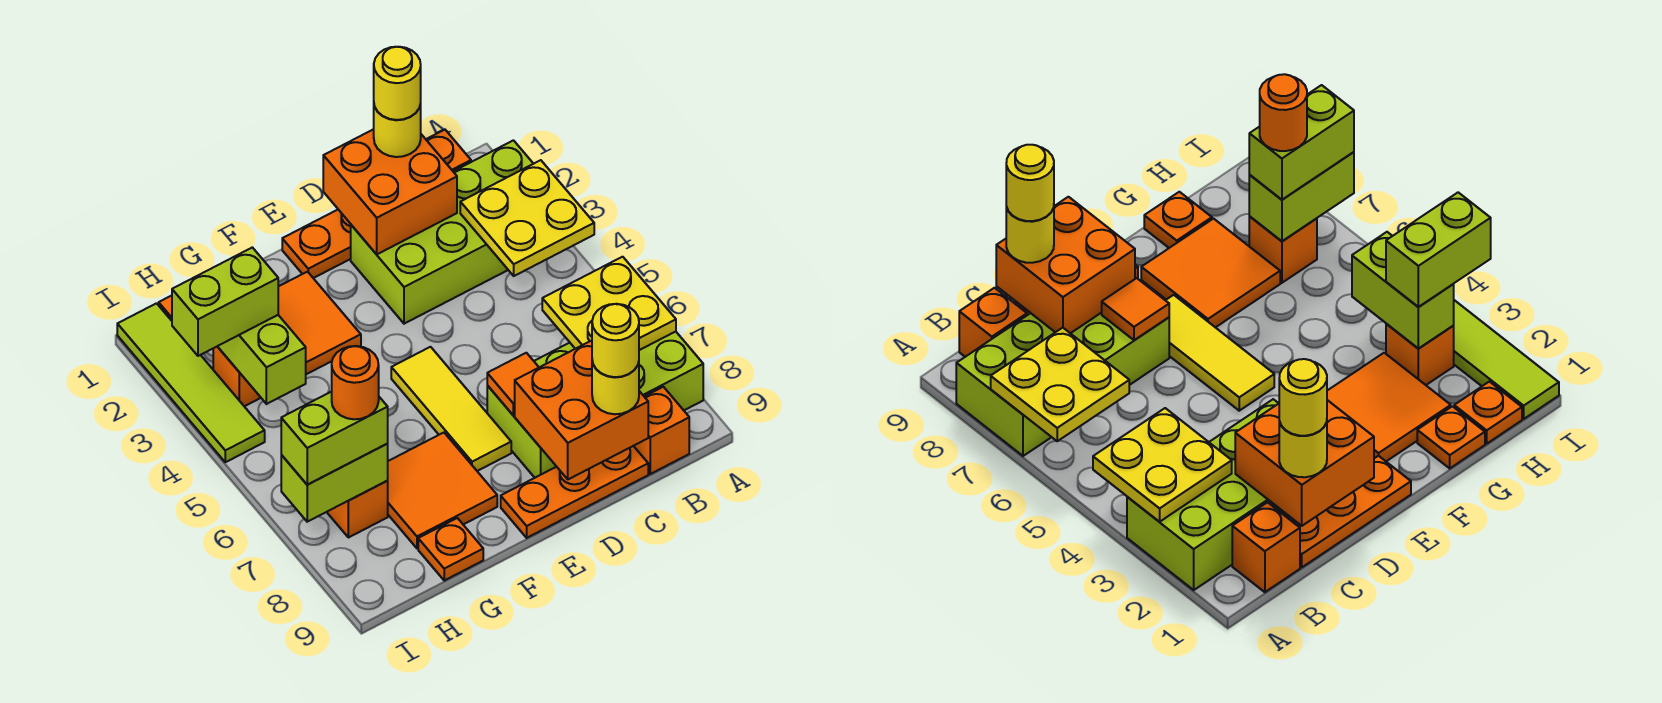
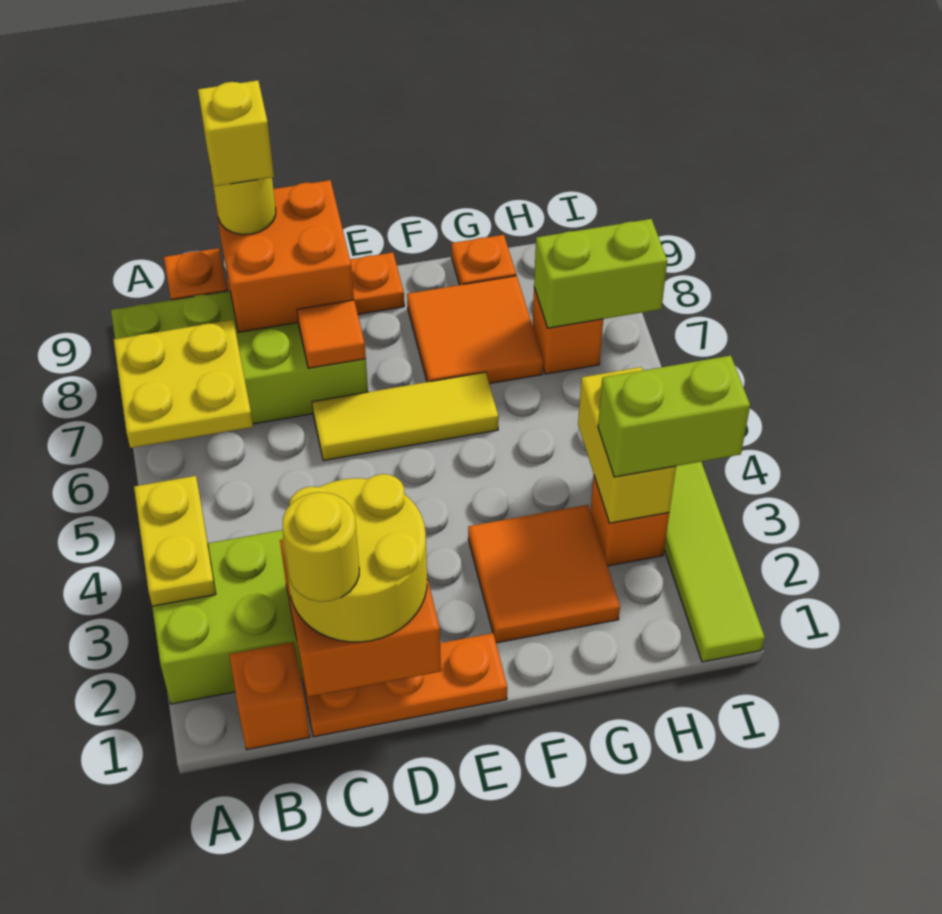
yellow plate A3:B4 level 2 -> yellow plate A3:A4 level 2
yellow round brick C1 level 3 -> yellow round brick C1:D2 level 3
yellow round brick C9 level 4 -> yellow brick C9 level 4
yellow tile E5:E7 level 1 -> yellow tile D6:F6 level 1
orange plate G1 level 1 -> none
orange plate H1 level 1 -> none
lime brick H3:H4 level 2 -> yellow brick H3:H4 level 2
lime brick H7:I7 level 3 -> none
orange round brick H7 level 4 -> none

